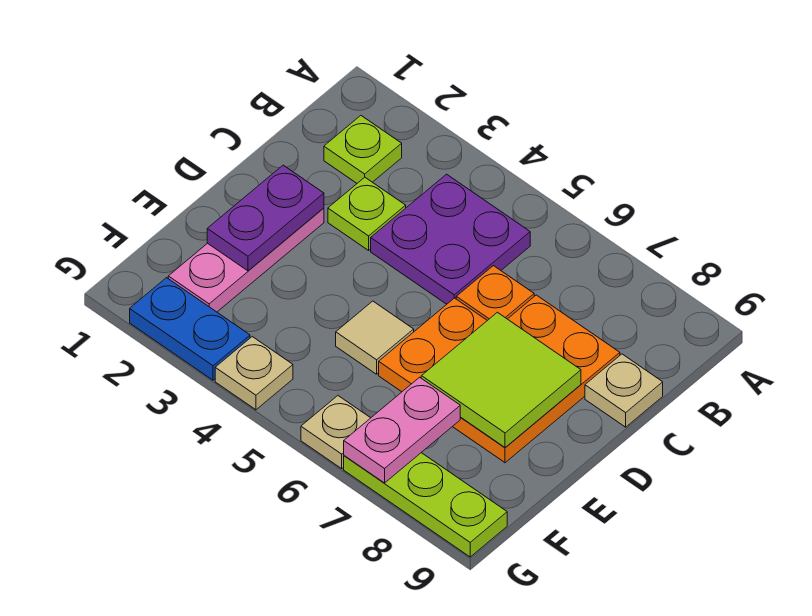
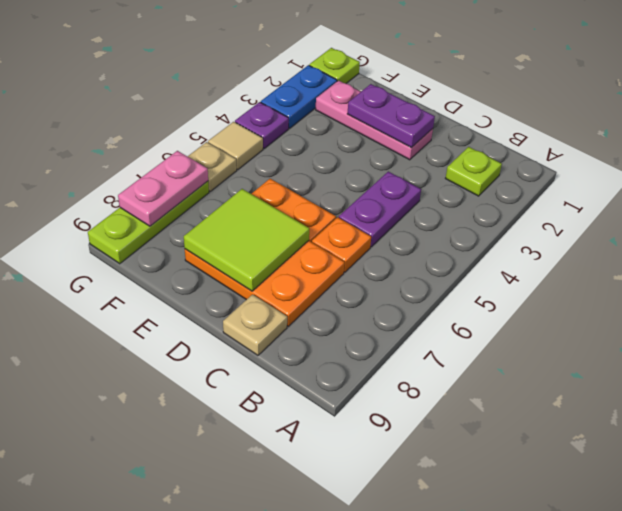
purple plate B4:C5 level 1 -> purple plate C4:C5 level 1
lime plate C3 level 1 -> lime plate G1 level 1
tan tile E5 level 1 -> tan tile G5 level 1
pink plate F7:G7 level 2 -> pink plate G7:G8 level 2
tan plate G4 level 1 -> purple plate G4 level 1

